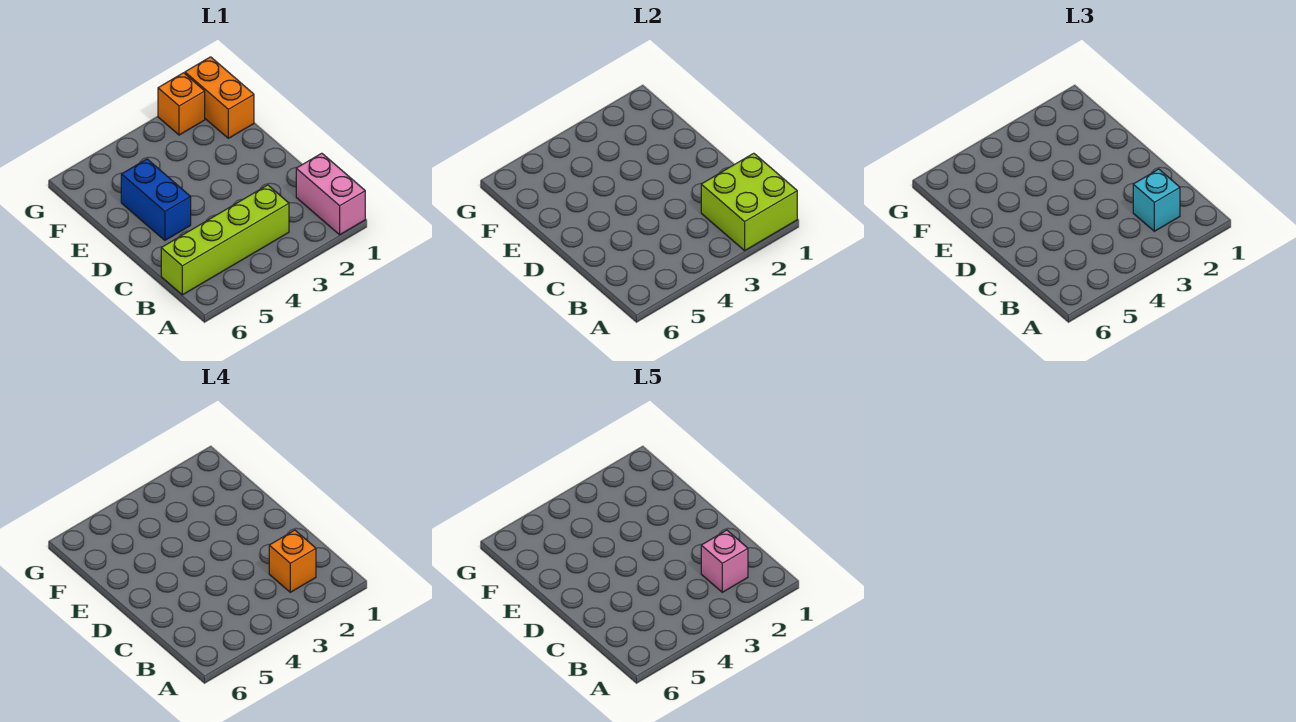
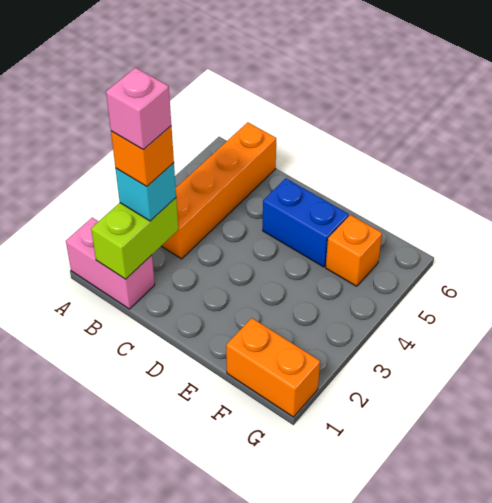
lime brick A1:B2 level 2 -> lime brick B1:B2 level 2
lime brick B3:B6 level 1 -> orange brick B3:B6 level 1
orange brick G2 level 1 -> orange brick F5 level 1

